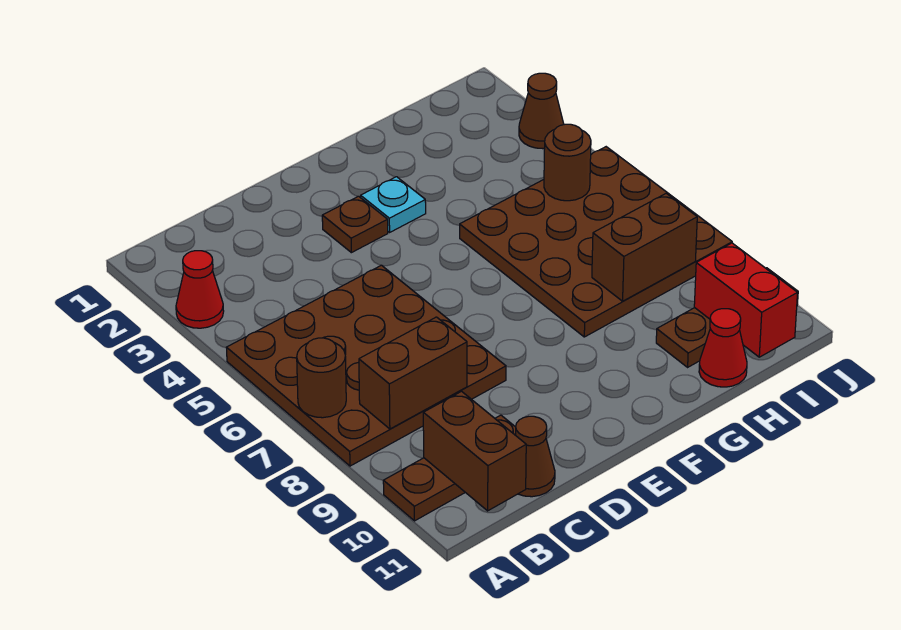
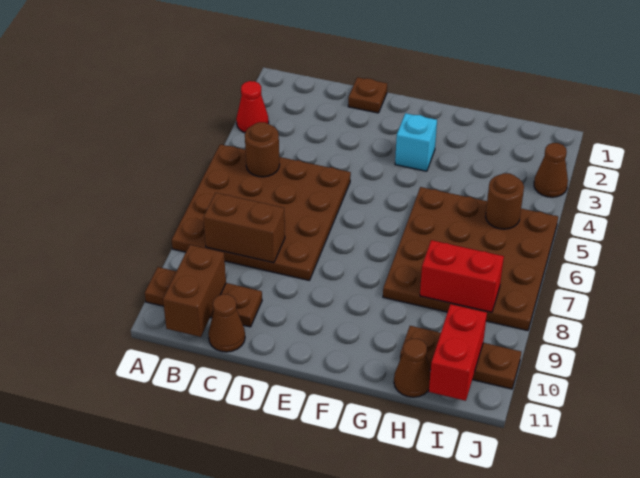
brown round brick A7 level 2 -> brown round brick B5 level 2
brown plate E3 level 1 -> brown plate D1 level 1
cyan plate F3 level 1 -> cyan brick F3 level 1
brown brick H8:I8 level 2 -> red brick H8:I8 level 2
red cone H11 level 1 -> brown cone H11 level 1

